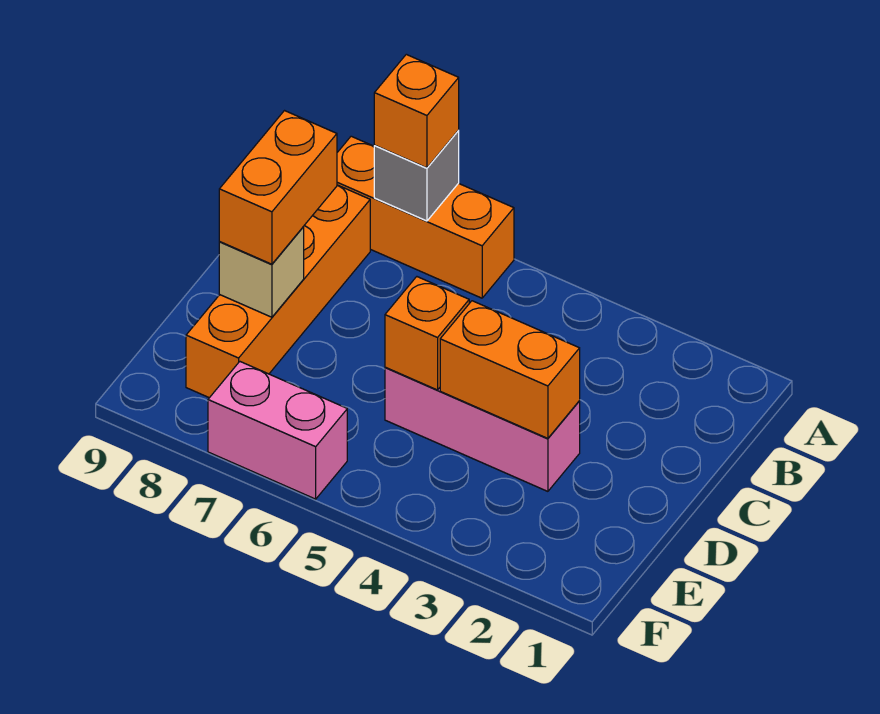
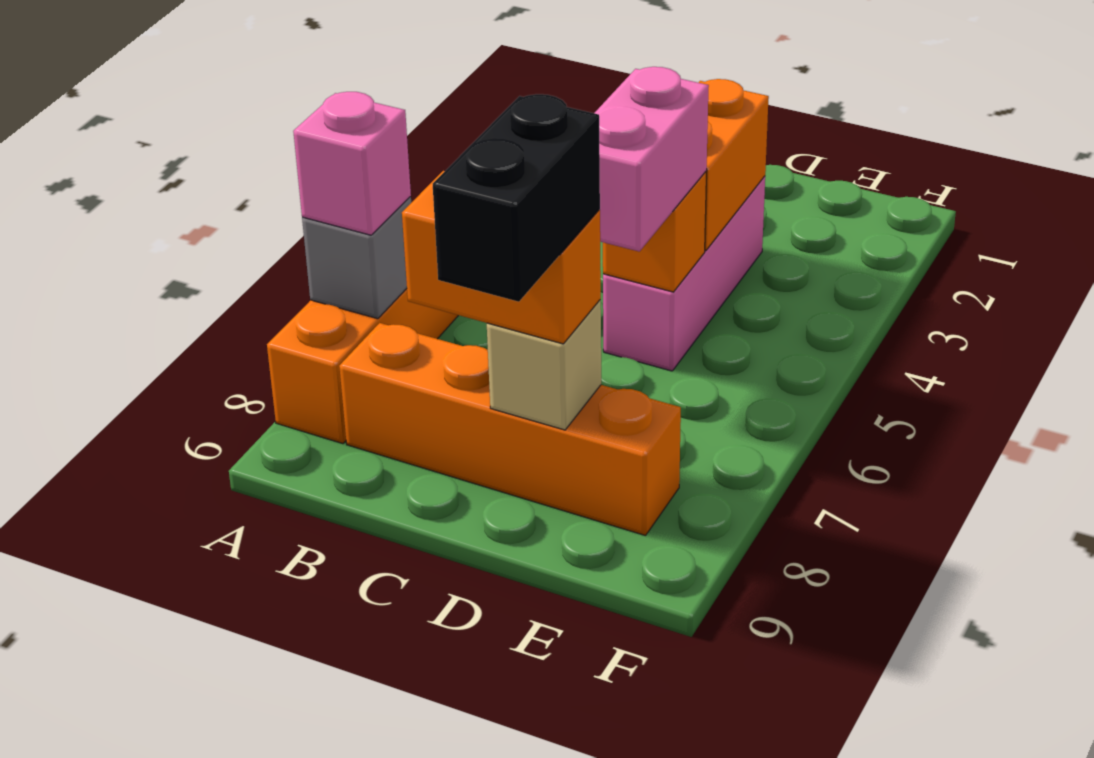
orange brick A7 level 3 -> pink brick A7 level 3
none -> black brick D8:D9 level 4
pink brick F6:F7 level 1 -> pink brick D5:D6 level 3

